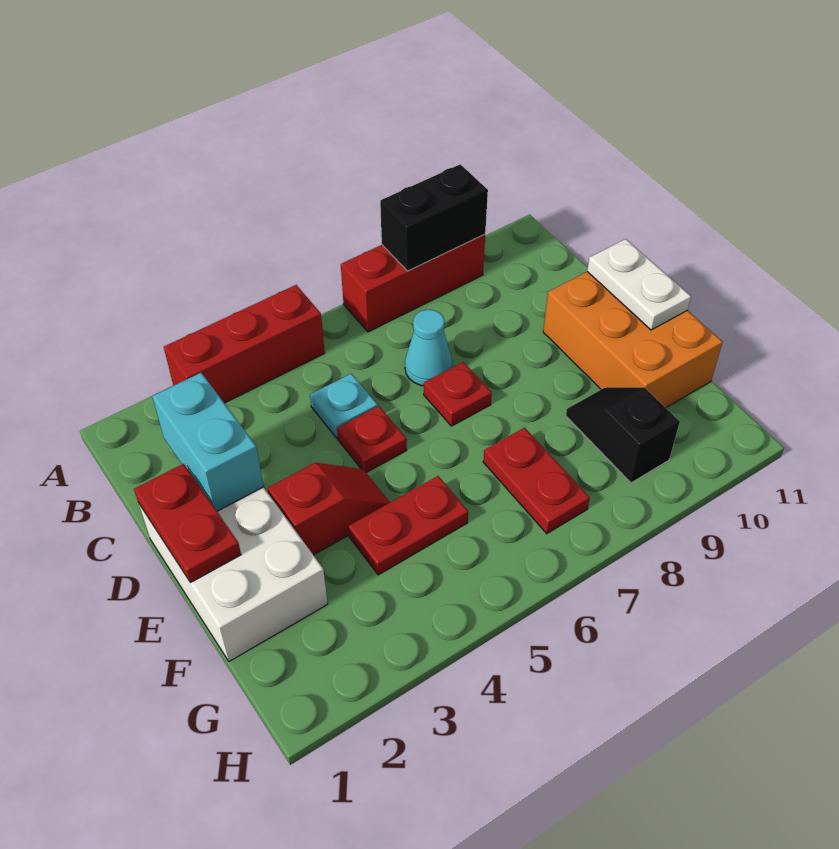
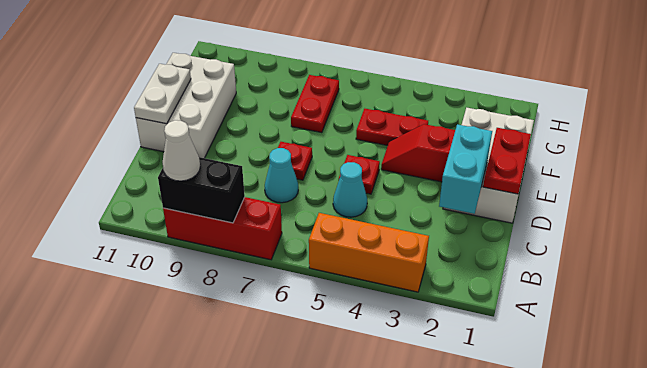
red brick A3:A5 level 1 -> orange brick A3:A5 level 1
none -> white cone A9 level 3
cyan plate C5 level 1 -> cyan cone C5 level 1
orange brick D10:F11 level 1 -> white brick D10:F11 level 1
black slope F9:G9 level 1 top G -> none

